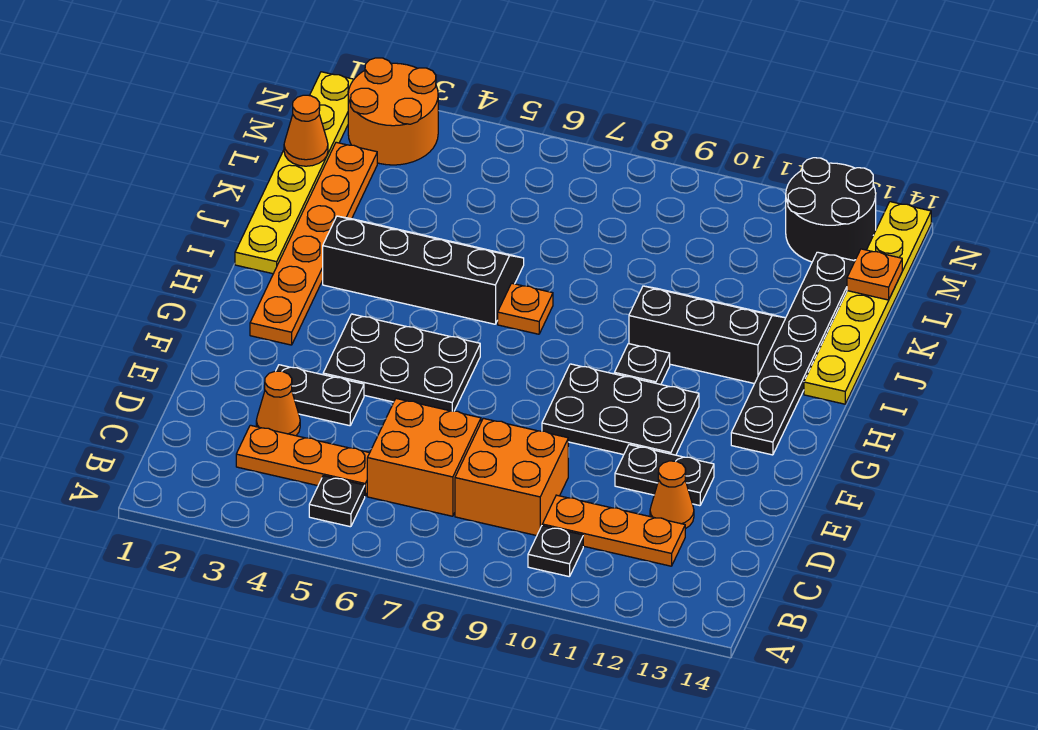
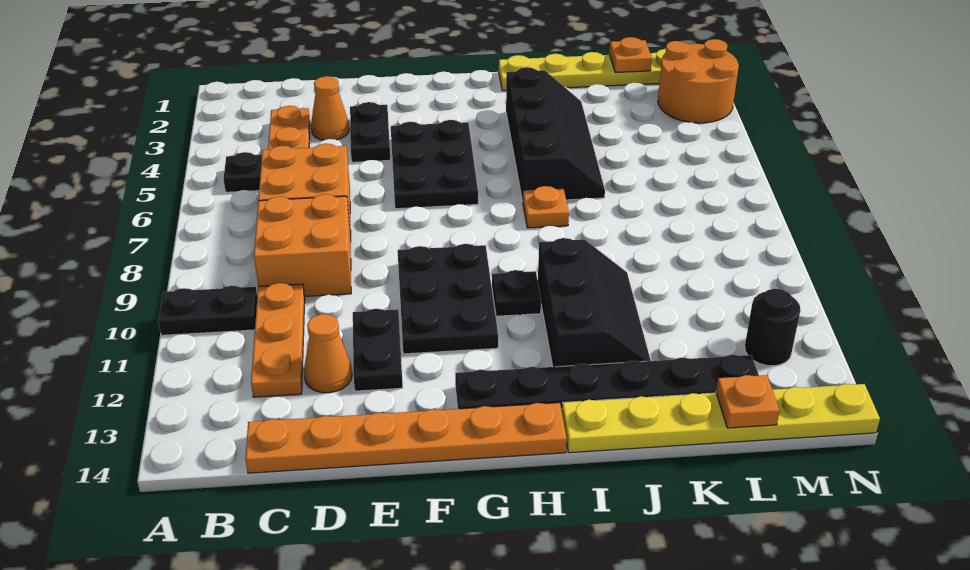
black plate B10 level 1 -> black plate A10:B10 level 1
orange plate G2:L2 level 1 -> orange plate C14:H14 level 1
orange cone L1 level 2 -> orange plate L1 level 2
black round brick M12:N13 level 1 -> black round brick M12 level 1

